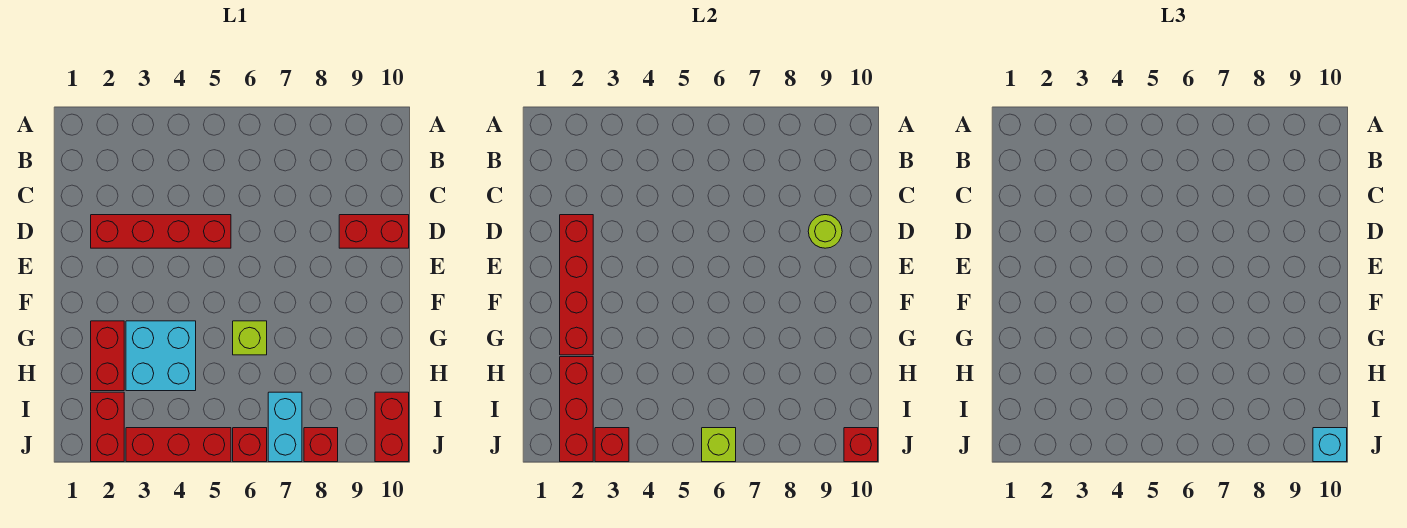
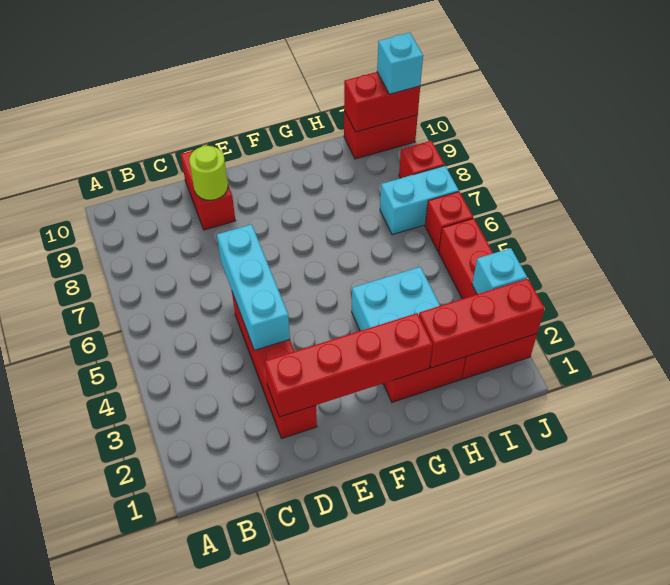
none -> cyan brick D4:D6 level 2
lime brick G6 level 1 -> none
red brick J3 level 2 -> cyan brick J3 level 2
lime brick J6 level 2 -> none
red brick J10 level 2 -> red brick I10:J10 level 2

